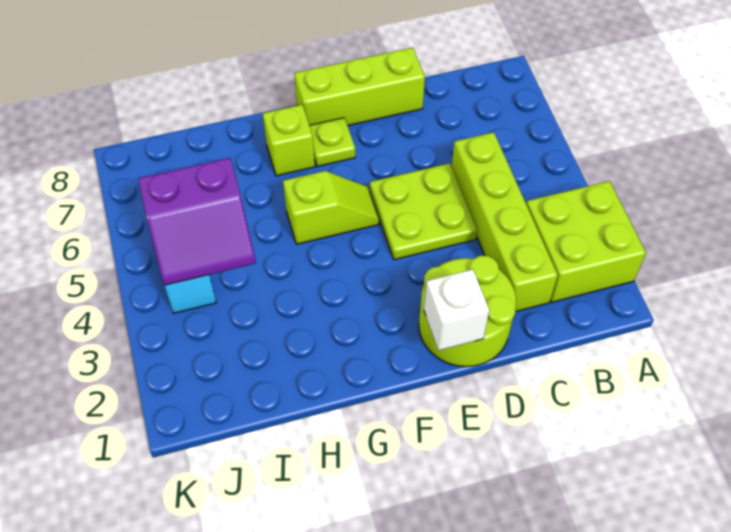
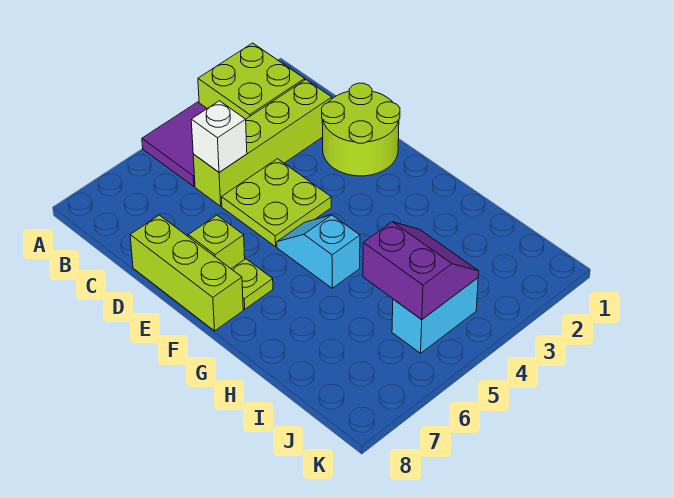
none -> purple tile A4:B5 level 1
white brick E1 level 2 -> white brick C5 level 2
lime slope F5:G5 level 1 top G -> cyan slope F5:G5 level 1 top G
lime brick G7 level 1 -> lime brick E7 level 1

